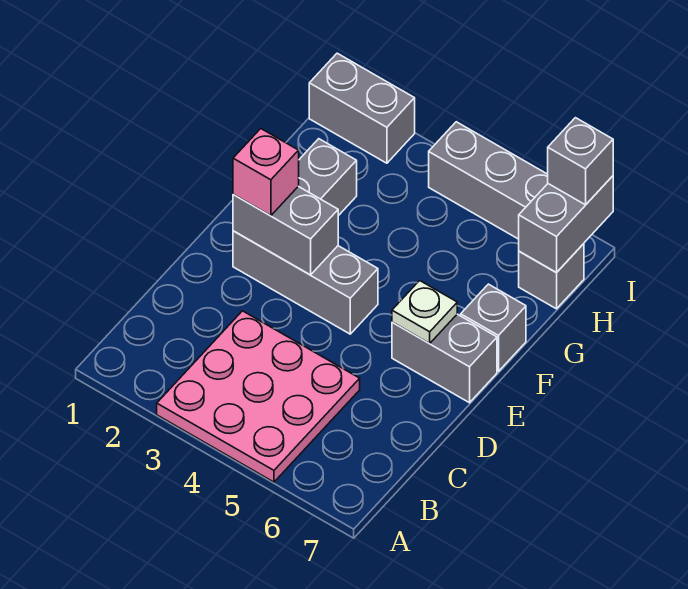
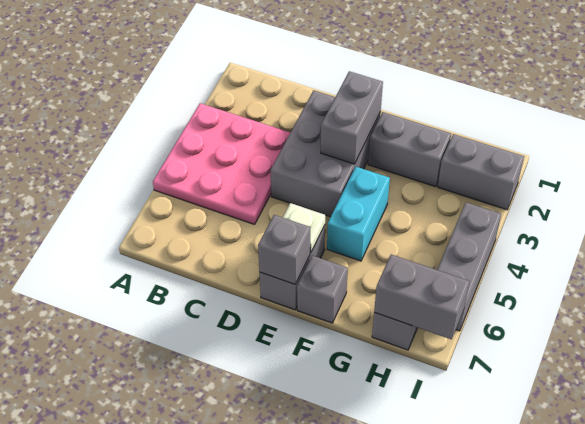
grey brick E2:E4 level 1 -> grey brick D2:E4 level 1
pink brick E2 level 3 -> none
none -> cyan brick F4:F5 level 1
grey brick I1:I2 level 1 -> grey brick H2:I2 level 1
grey brick I7 level 3 -> grey brick E7 level 2

